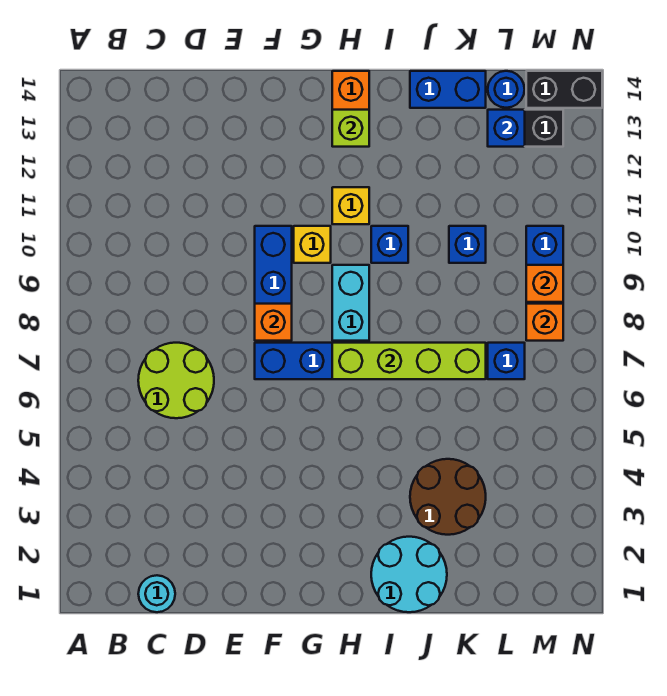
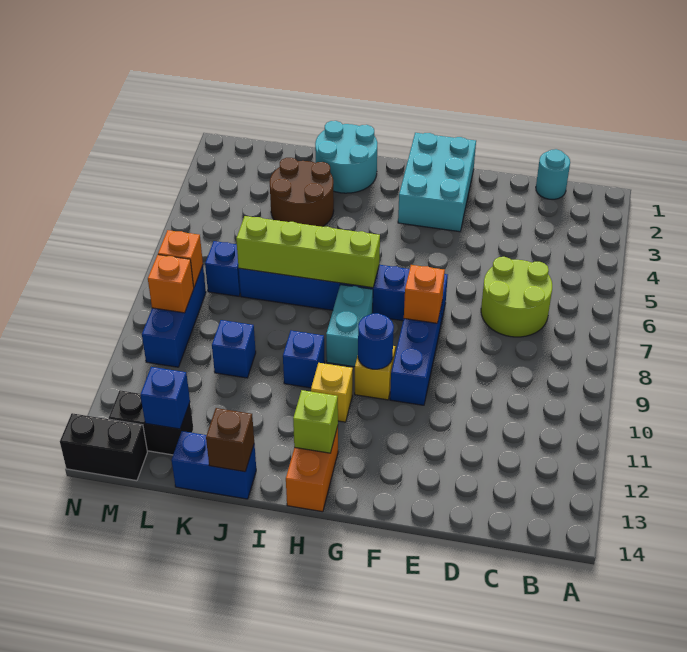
none -> cyan brick F1:G3 level 1
none -> brown brick J14 level 2
blue round brick L14 level 1 -> blue round brick G10 level 2

